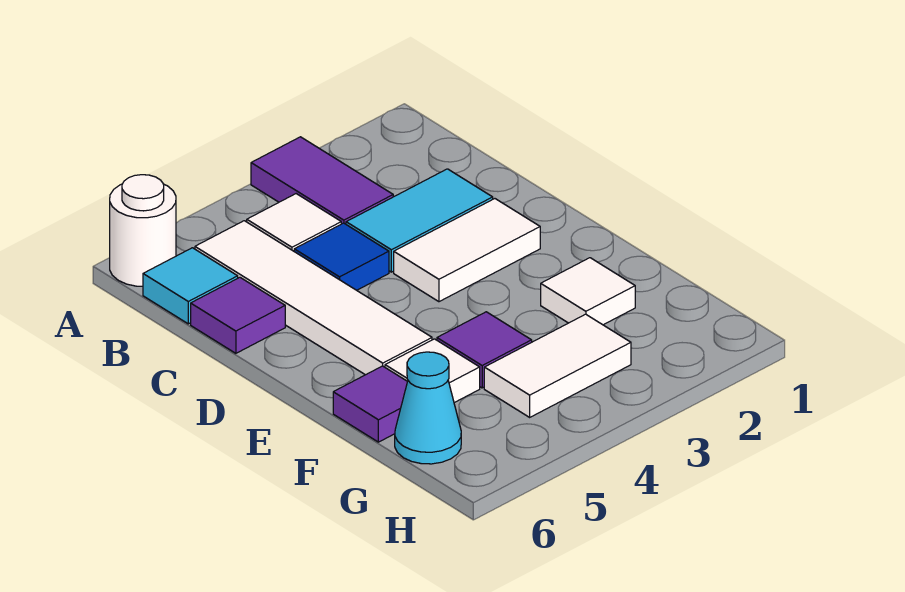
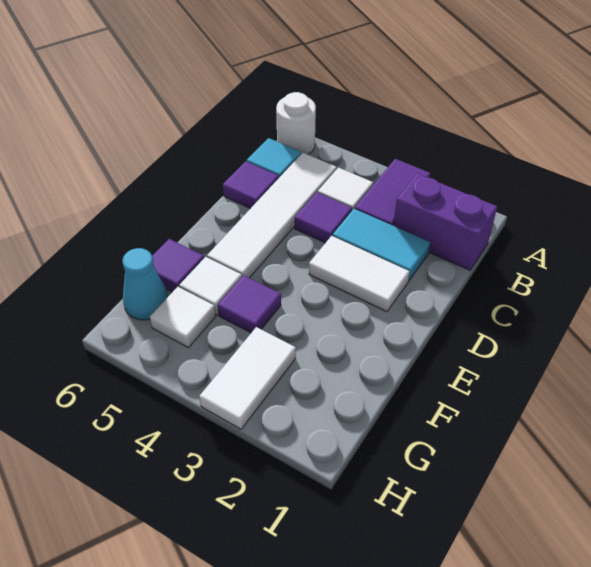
none -> purple brick B1:B2 level 1
blue tile C4 level 1 -> purple tile C4 level 1
white tile F2 level 1 -> white tile G5 level 1
white tile G3:G4 level 1 -> white tile G3:H3 level 1

